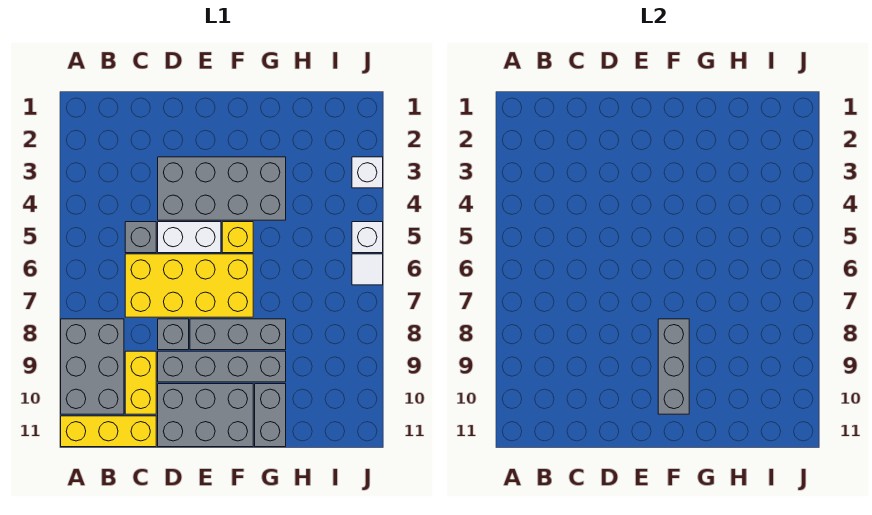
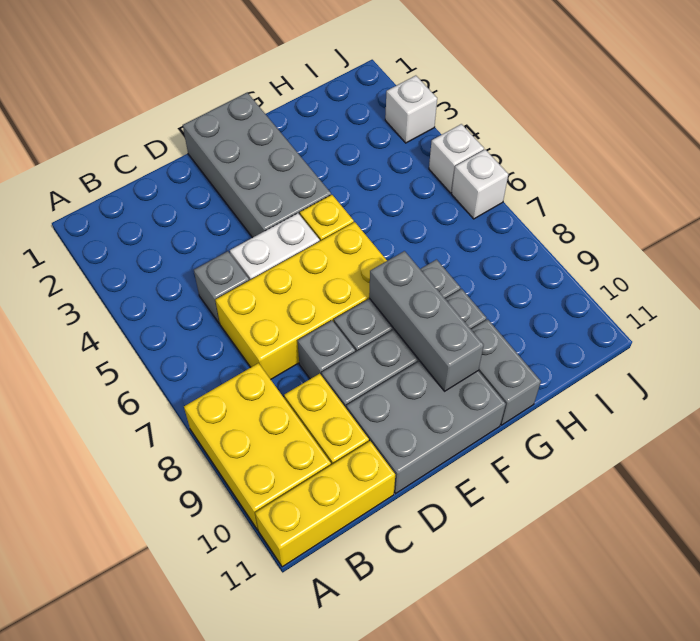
grey brick A8:B10 level 1 -> yellow brick A8:B10 level 1
grey brick D3:G4 level 1 -> grey brick E1:F4 level 1
white tile J6 level 1 -> white brick J6 level 1

